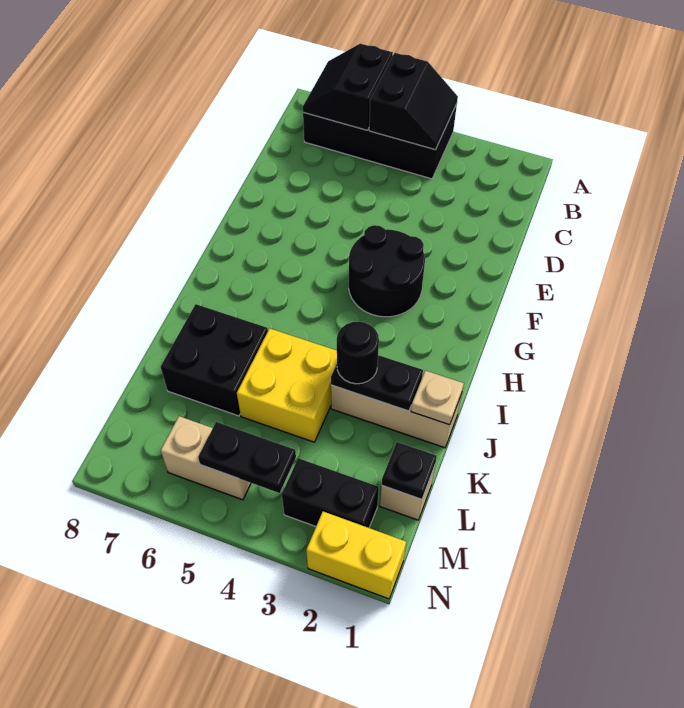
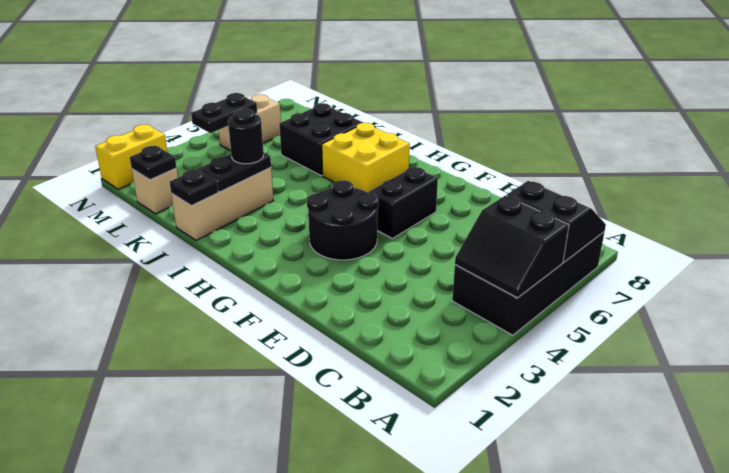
tan plate J1 level 2 -> black plate J1 level 2
yellow brick J4:K5 level 1 -> yellow brick H6:I7 level 1
black brick M2:M3 level 1 -> black brick F5:F6 level 1

